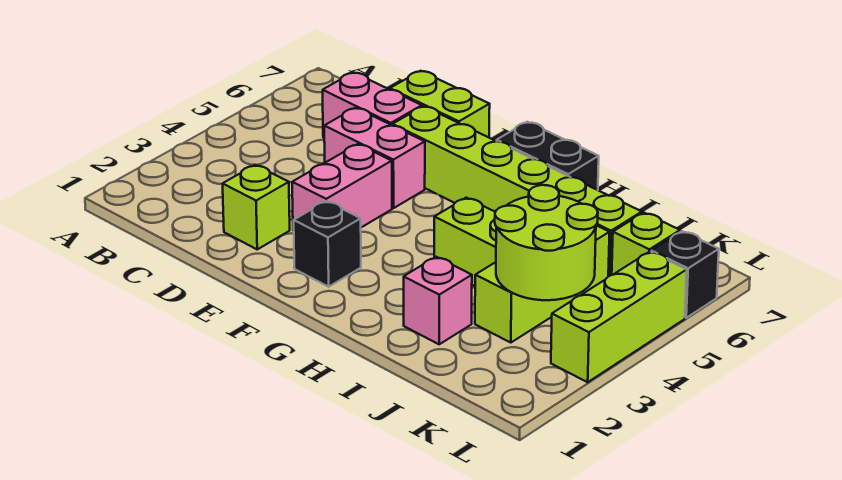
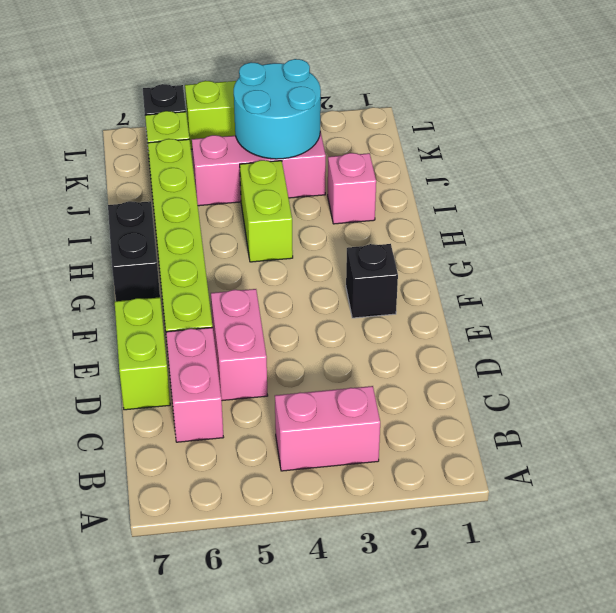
lime brick D2 level 1 -> none
pink brick E3:E4 level 1 -> pink brick B3:B4 level 1
lime brick J3:J5 level 1 -> pink brick J3:J5 level 1
lime round brick J3:K4 level 2 -> cyan round brick J3:K4 level 2

